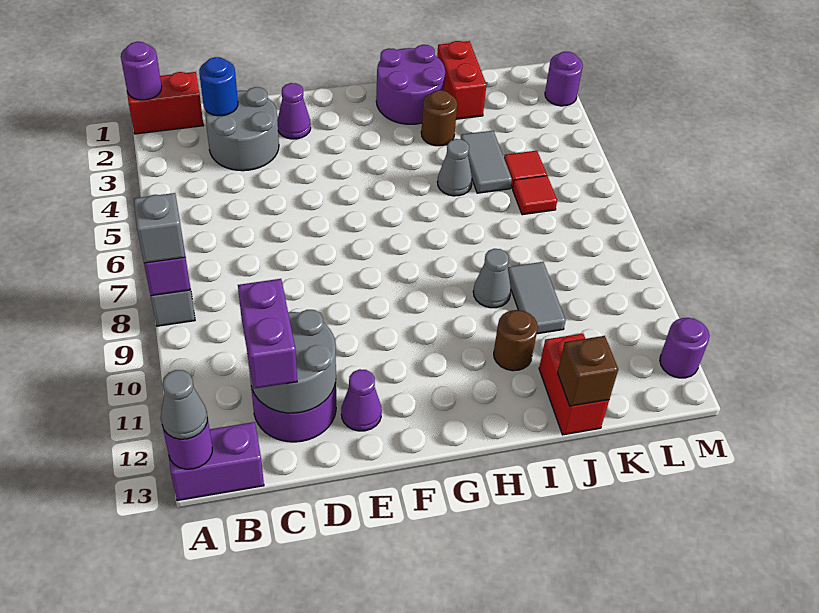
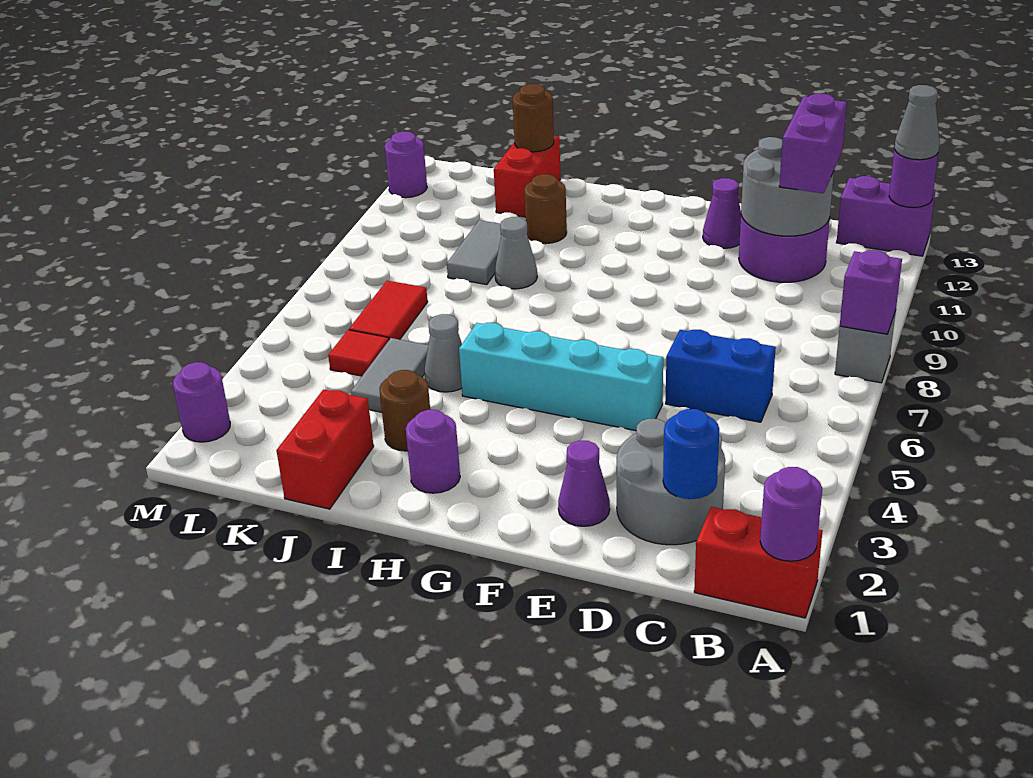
grey brick A8 level 3 -> none
none -> blue brick C6:D6 level 1
none -> cyan brick E5:H5 level 1
purple round brick H1:I2 level 1 -> purple round brick H2 level 1
brown brick J13 level 2 -> brown round brick J13 level 2
red tile K6 level 1 -> red tile K6:K7 level 1

